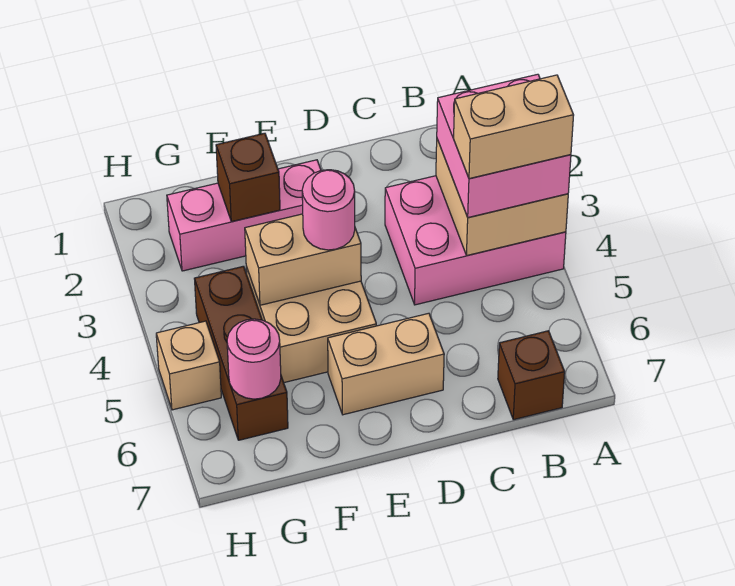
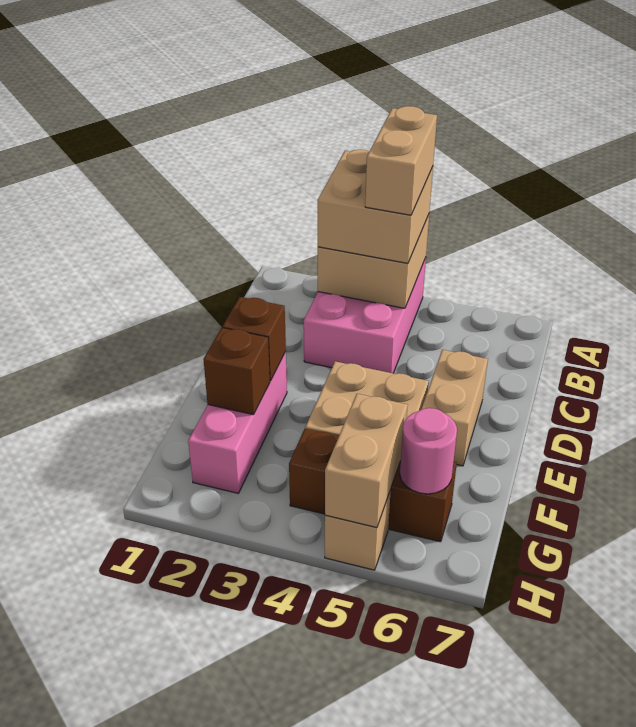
pink brick A3:B4 level 3 -> tan brick A3:B4 level 3
brown brick B7 level 1 -> brown brick E2 level 2
tan brick E4:F4 level 2 -> tan brick G5:H5 level 2
pink round brick E4 level 3 -> none

